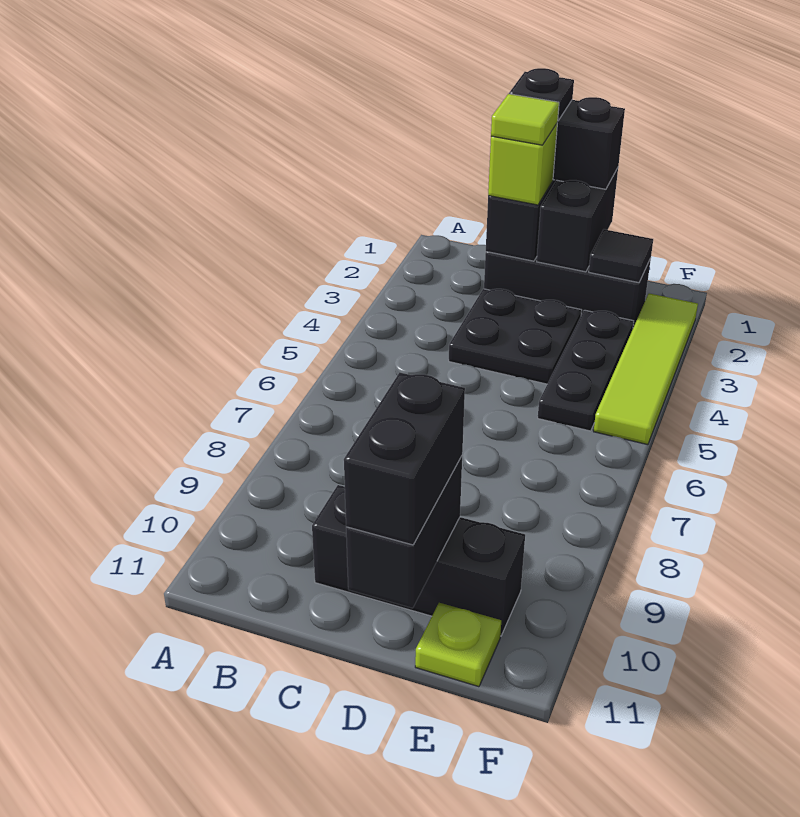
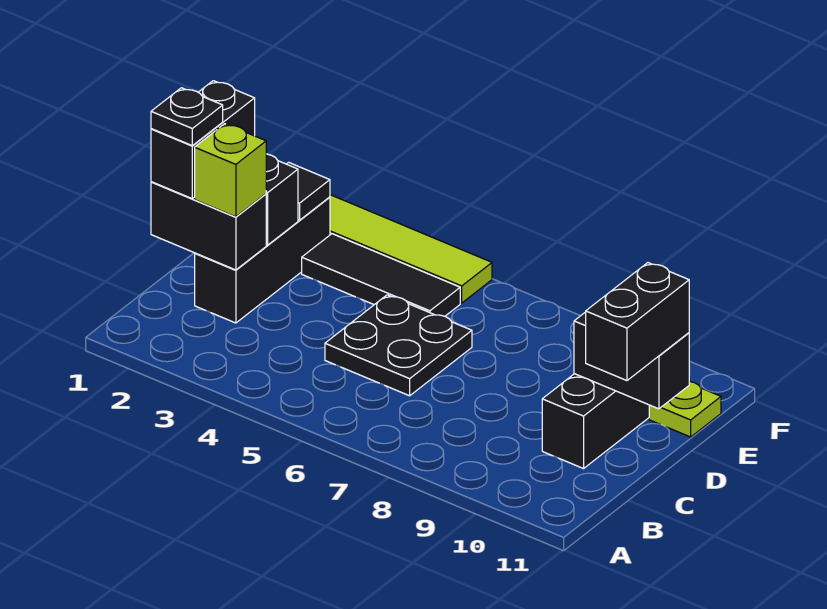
lime tile C2 level 4 -> none
black plate C3:D4 level 1 -> black plate C5:D6 level 1
black brick D10:D11 level 3 -> black brick C11:D11 level 3
black plate E3:E5 level 1 -> black tile E3:E5 level 1

